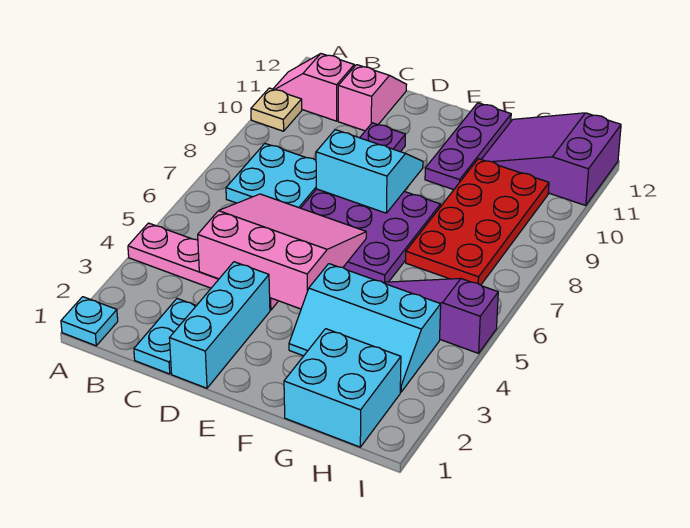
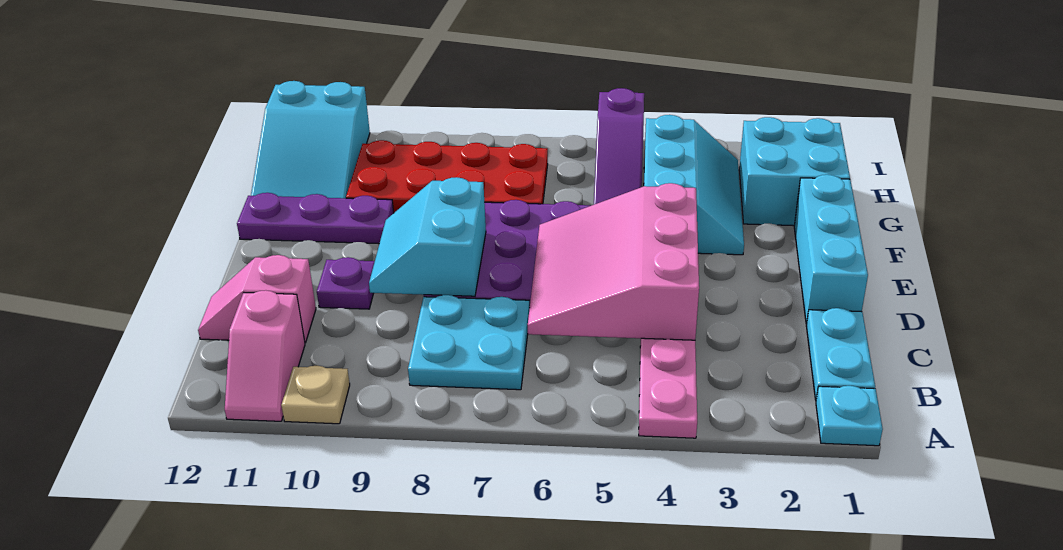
cyan plate C1:C2 level 1 -> cyan plate B1:C1 level 1
cyan brick D1:D3 level 1 -> cyan brick D1:F1 level 1
purple slope G11:I12 level 1 top I -> cyan slope G11:I12 level 1 top I

